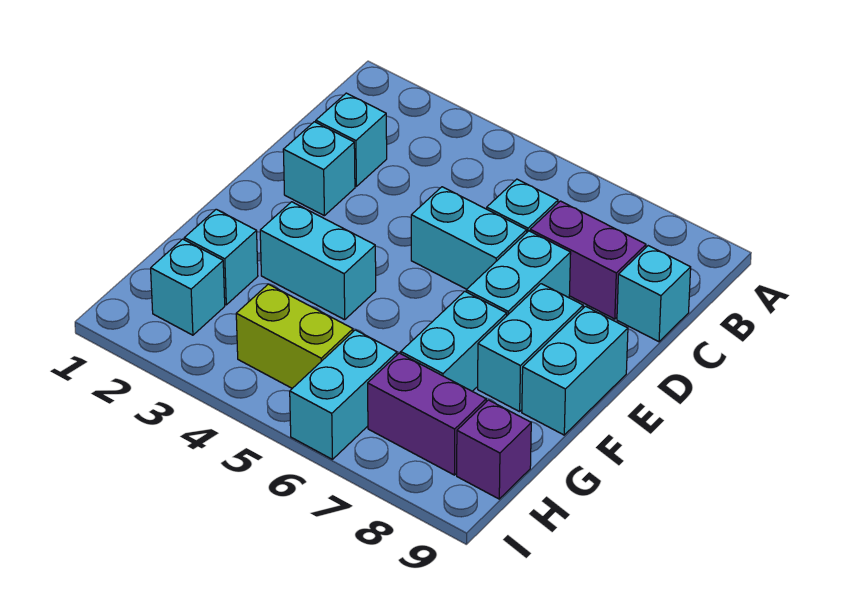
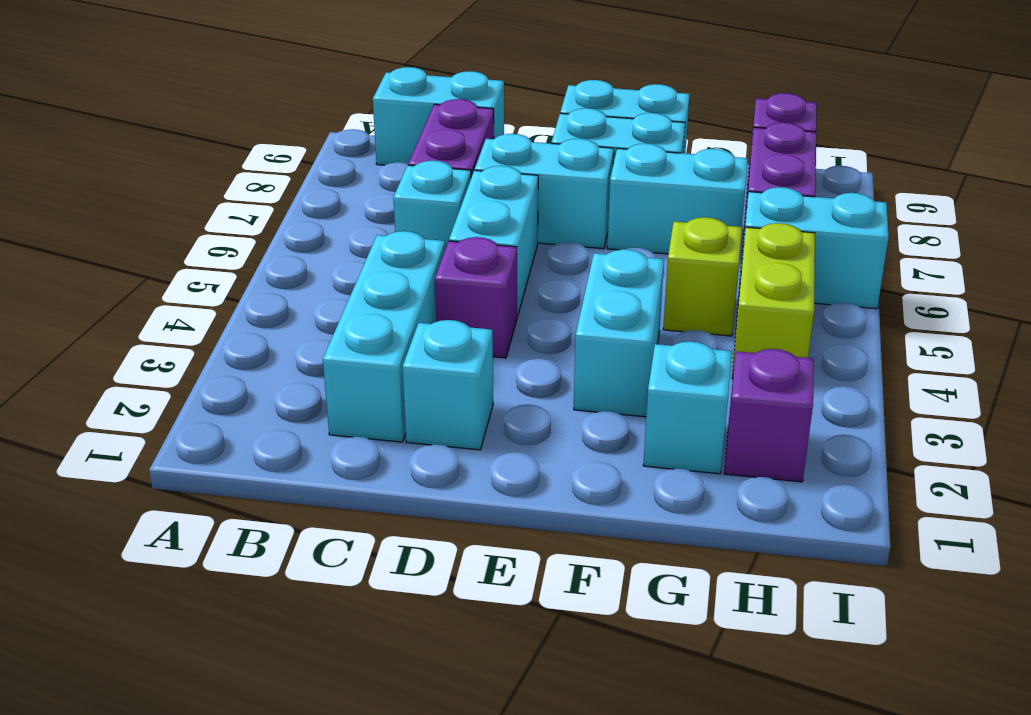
cyan brick C2 level 1 -> cyan brick C2:C4 level 1
cyan brick C9 level 1 -> cyan brick B9:C9 level 1
none -> purple brick D4 level 1
none -> lime brick G5 level 1
cyan brick H2 level 1 -> purple brick H2 level 1

